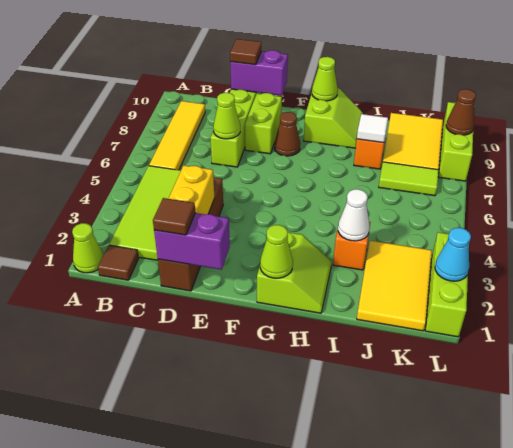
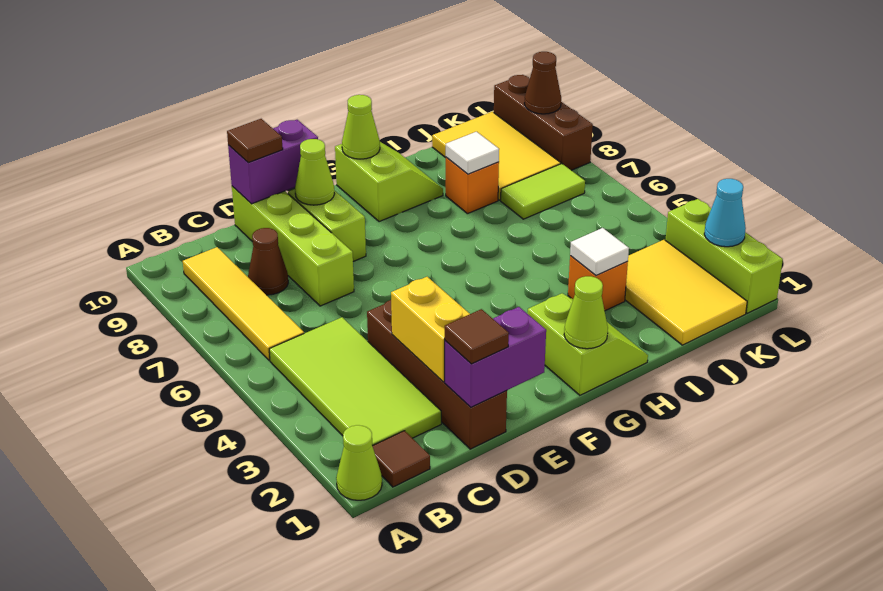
lime cone D7 level 2 -> lime cone E9 level 2
brown cone F8 level 1 -> brown cone C8 level 1
white cone I3 level 2 -> white tile I3 level 2
lime brick L8:L10 level 1 -> brown brick L8:L10 level 1

